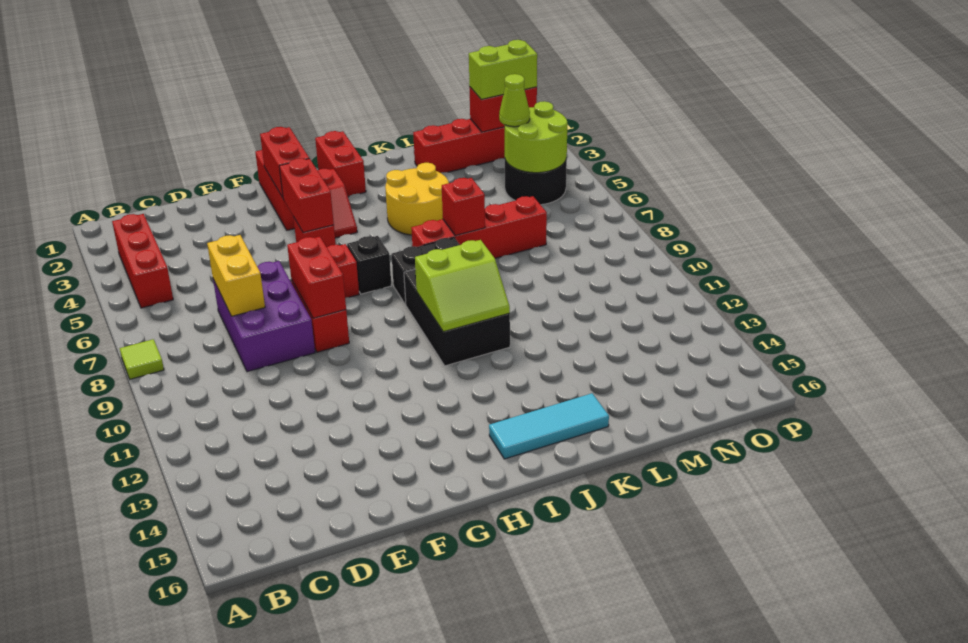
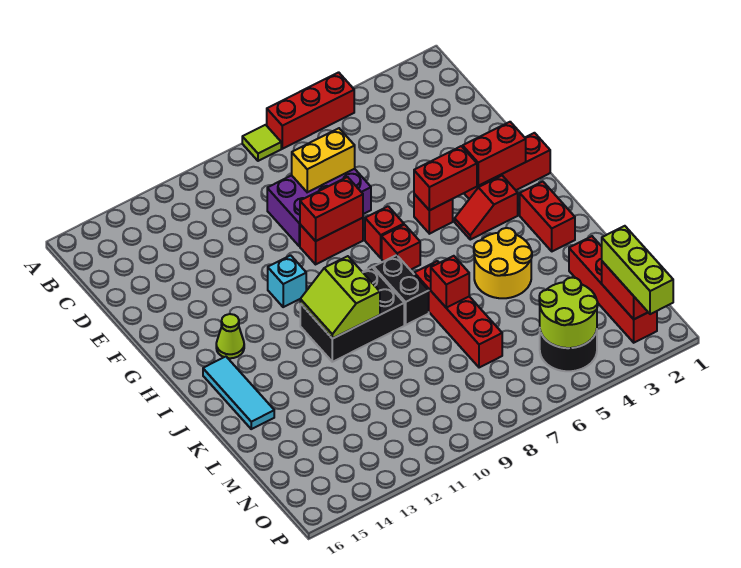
red brick B3:B5 level 1 -> red brick A5:A7 level 1
none -> cyan brick G11 level 1
black brick H7 level 1 -> red brick H7 level 1
red brick I1:I2 level 1 -> red brick I2:J2 level 1
lime brick N2:O2 level 3 -> lime brick N2:P2 level 3
lime cone N4 level 3 -> lime cone H14 level 1

